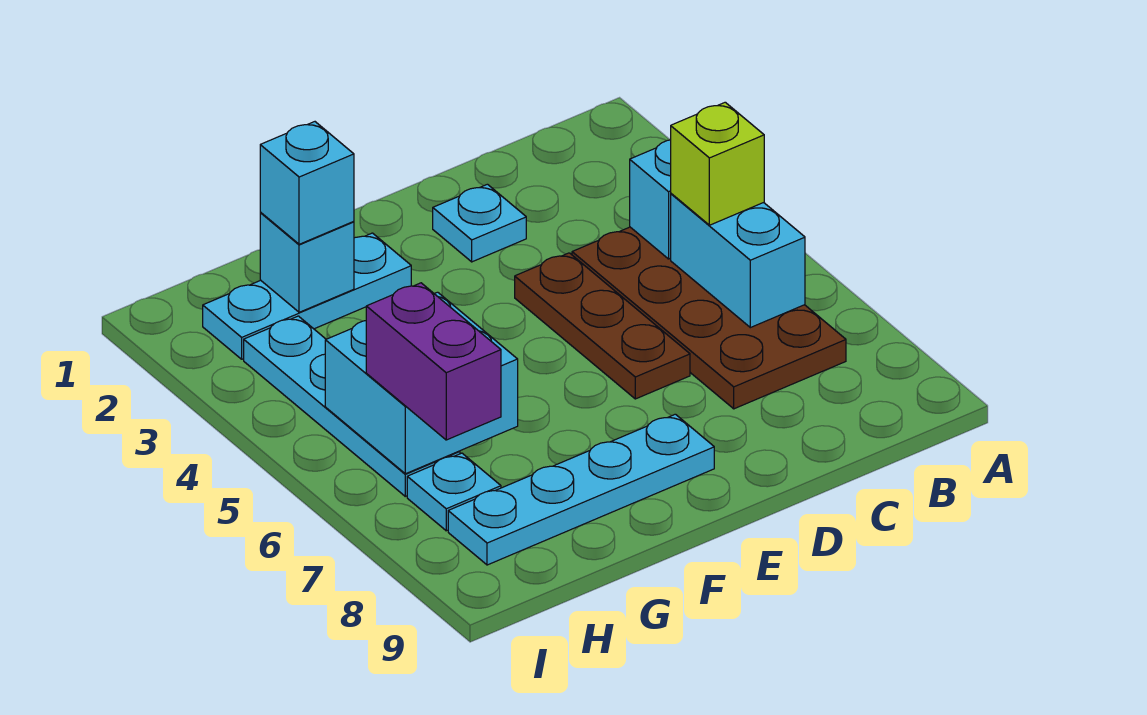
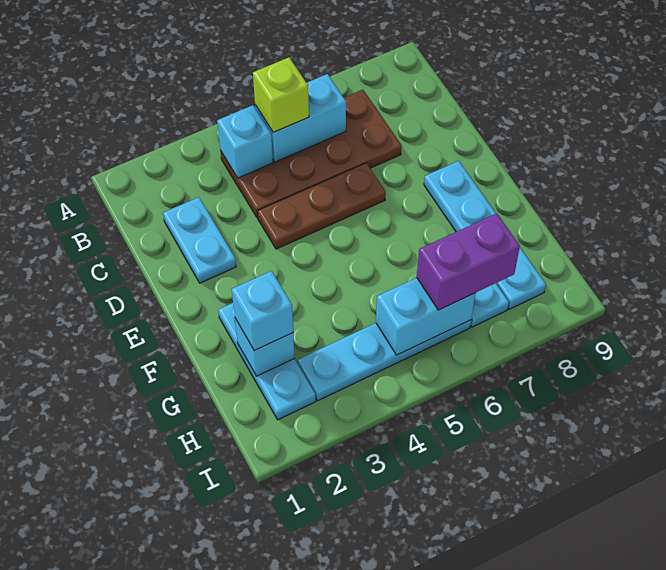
cyan plate D2 level 1 -> cyan plate C2:D2 level 1
cyan brick G5:H6 level 2 -> cyan brick H5:H6 level 2

